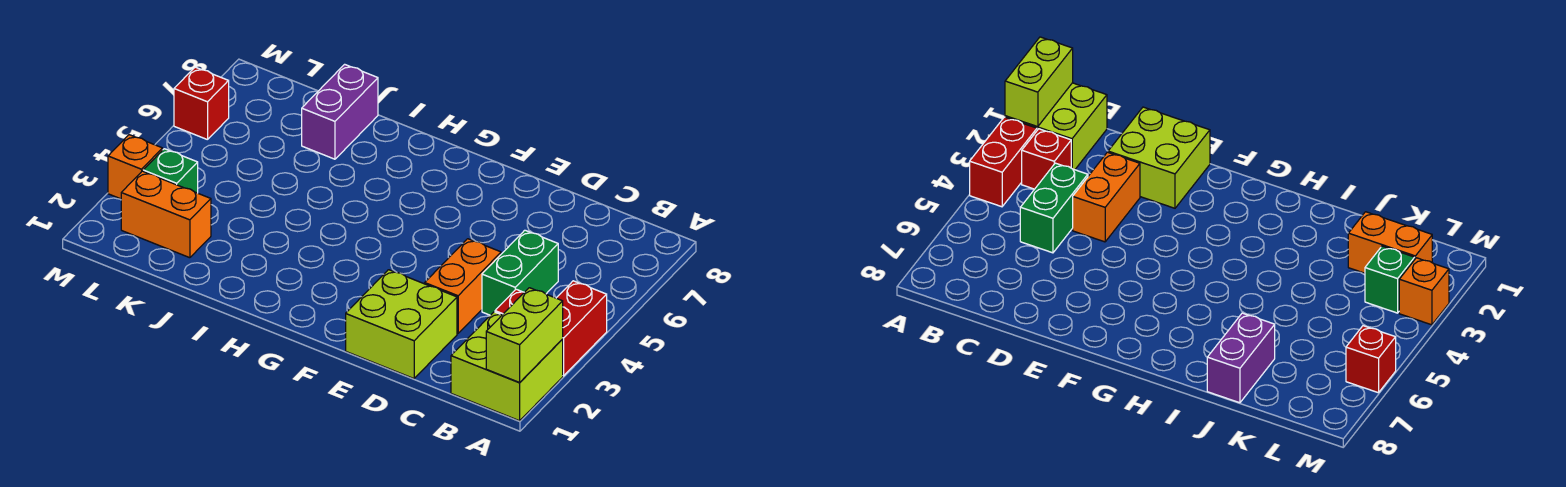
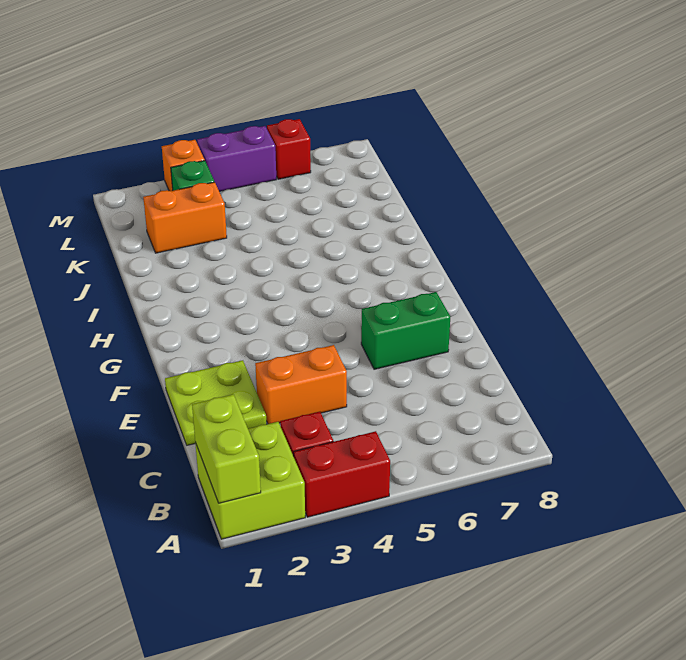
lime brick A1:A2 level 2 -> lime brick A1:B1 level 2
green brick C4:C5 level 1 -> green brick E6:E7 level 1
lime brick D1:E2 level 1 -> lime plate D1:E2 level 1
purple brick J7:J8 level 1 -> purple brick M4:M5 level 1
orange brick K2:L2 level 1 -> orange brick K2:K3 level 1

